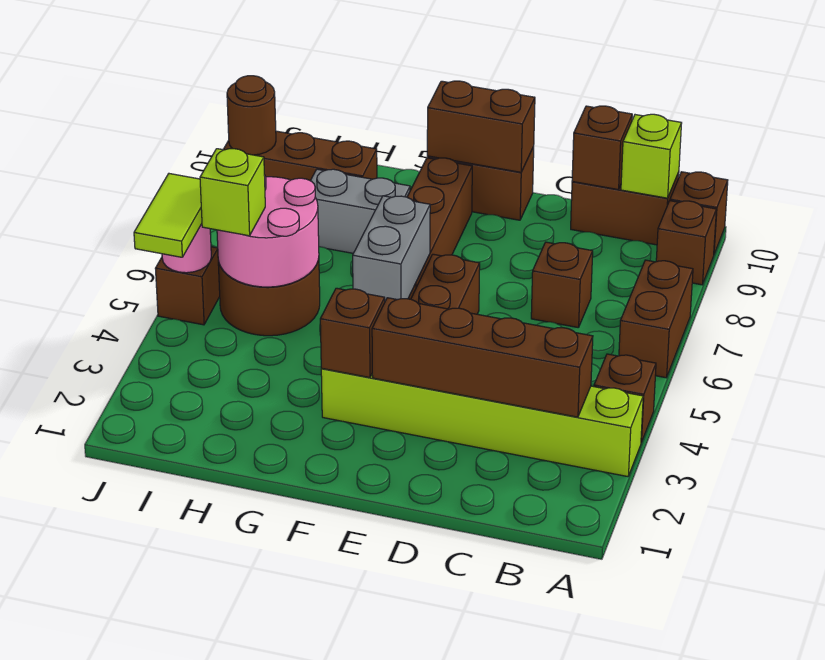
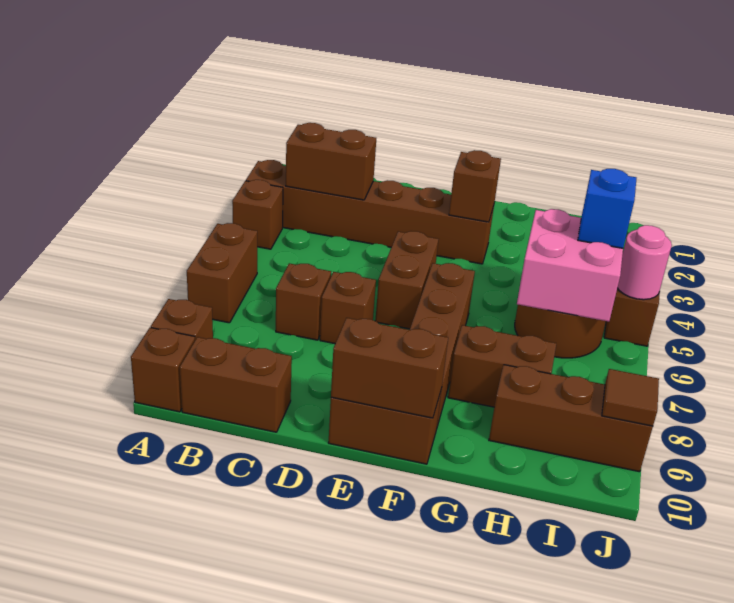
lime brick A3:F3 level 1 -> brown brick A3:F3 level 1
brown brick B3:E3 level 2 -> brown brick B3:C3 level 2
lime brick B10 level 2 -> none
brown brick C10 level 2 -> brown brick D7 level 1
grey brick F5:F6 level 2 -> none
grey brick G8:H8 level 1 -> brown brick G8:H8 level 1
pink round brick H5:I6 level 2 -> pink brick H5:I6 level 2
lime brick I5 level 3 -> blue brick I5 level 3
lime tile J4:J5 level 3 -> none
brown round brick J9 level 2 -> brown tile J9 level 2

